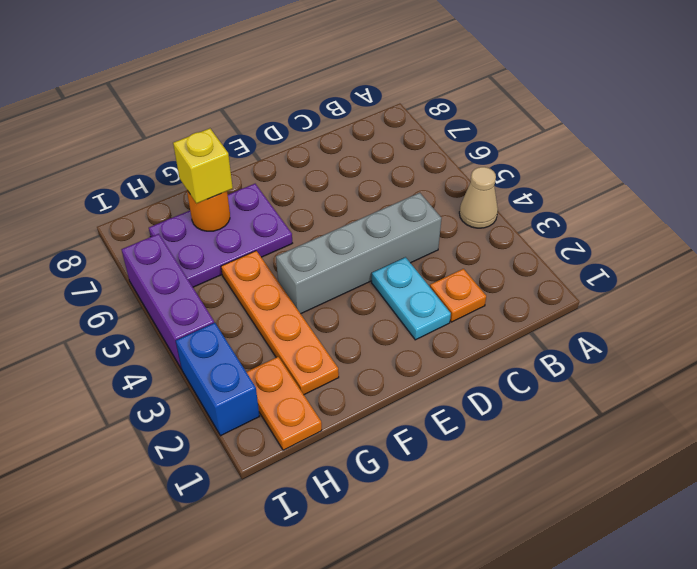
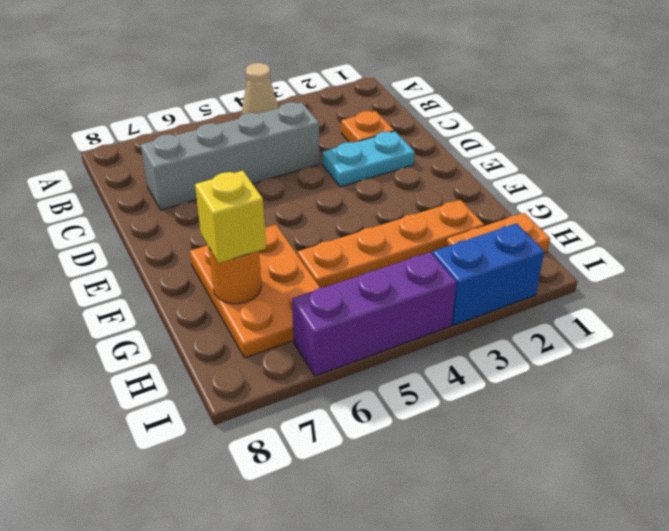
grey brick C4:F4 level 1 -> grey brick C4:C7 level 1
purple plate F6:H7 level 1 -> orange plate F6:H7 level 1

